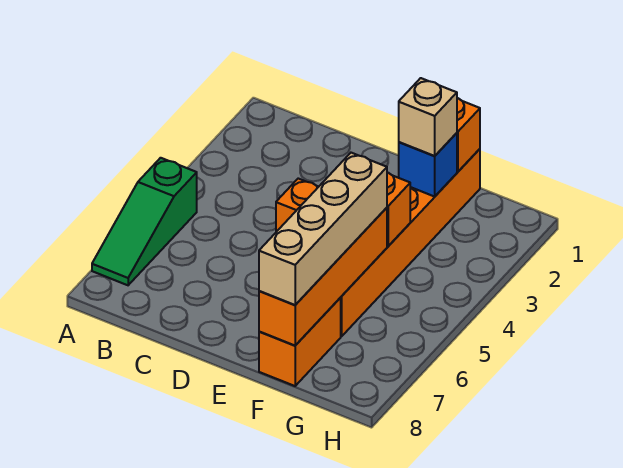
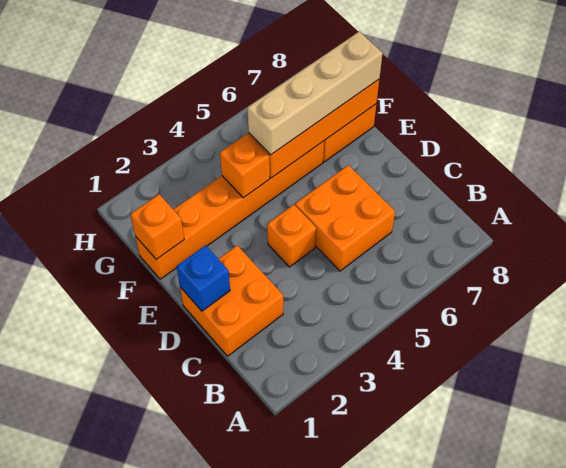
green slope A5:A7 level 1 top 5 -> none
none -> orange brick C1:D2 level 1
none -> orange brick C5:D6 level 1
blue brick F2 level 2 -> blue brick D1 level 2
tan brick F2 level 3 -> none

